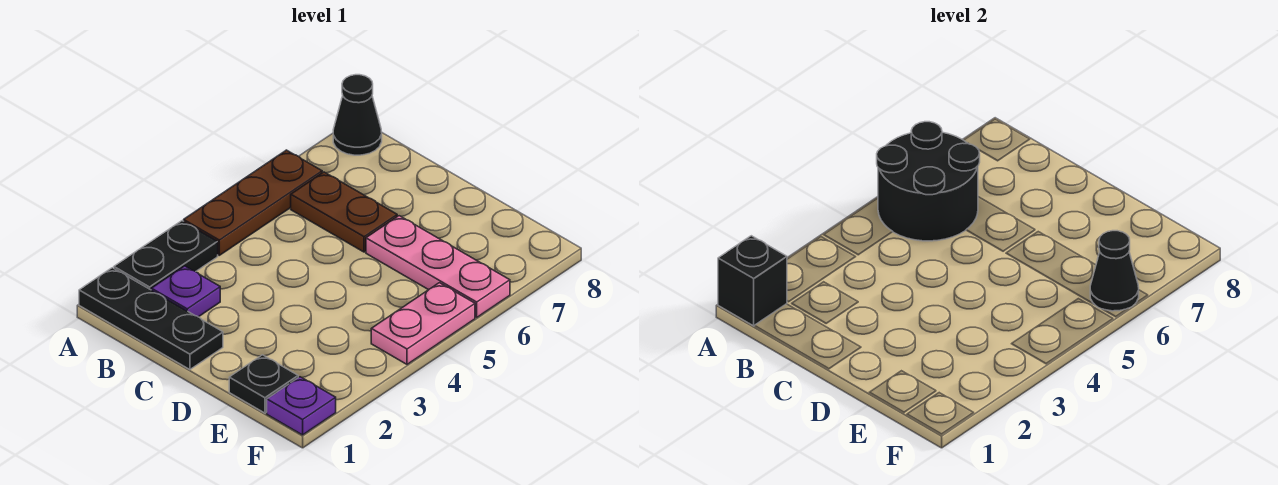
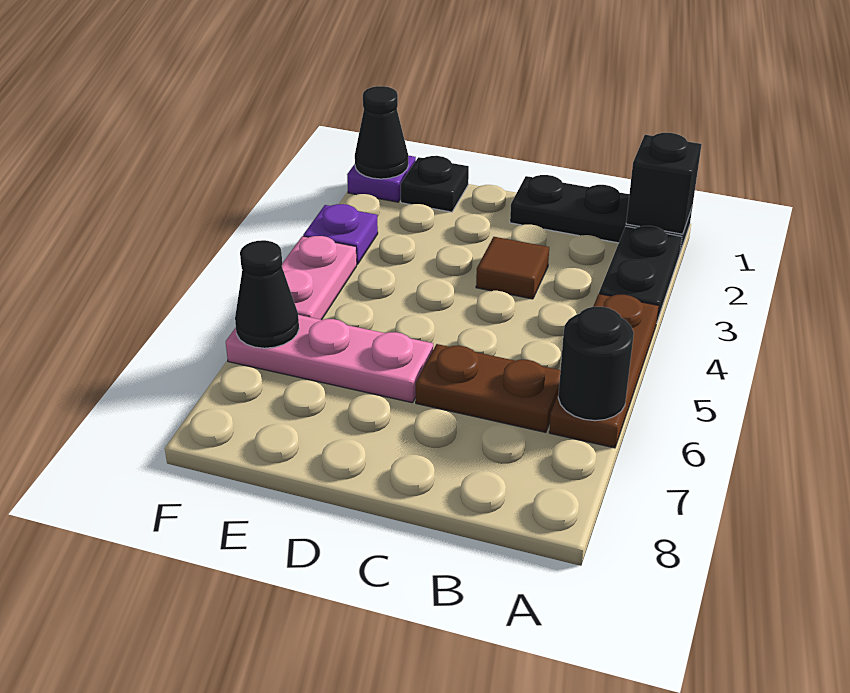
black round brick A5:B6 level 2 -> black round brick A6 level 2
black cone A8 level 1 -> black cone F1 level 2
purple plate B2 level 1 -> purple plate F3 level 1
none -> brown tile C3 level 1

